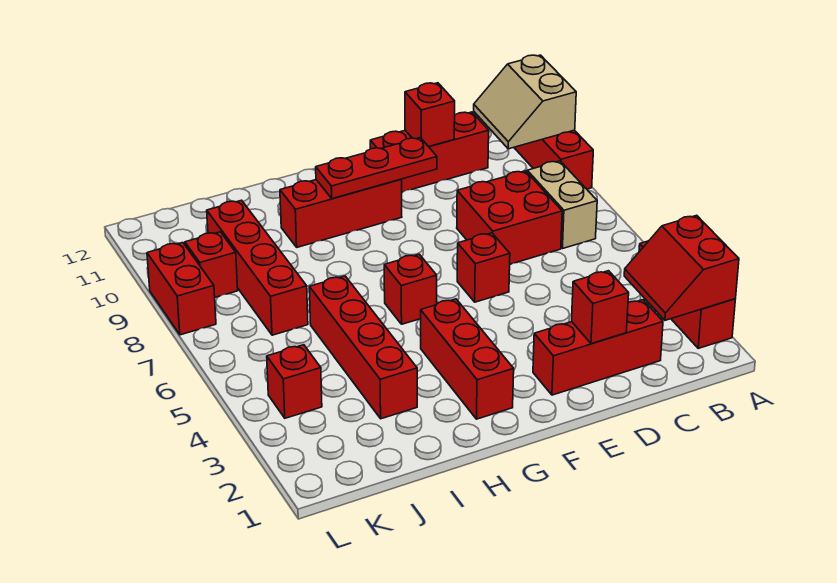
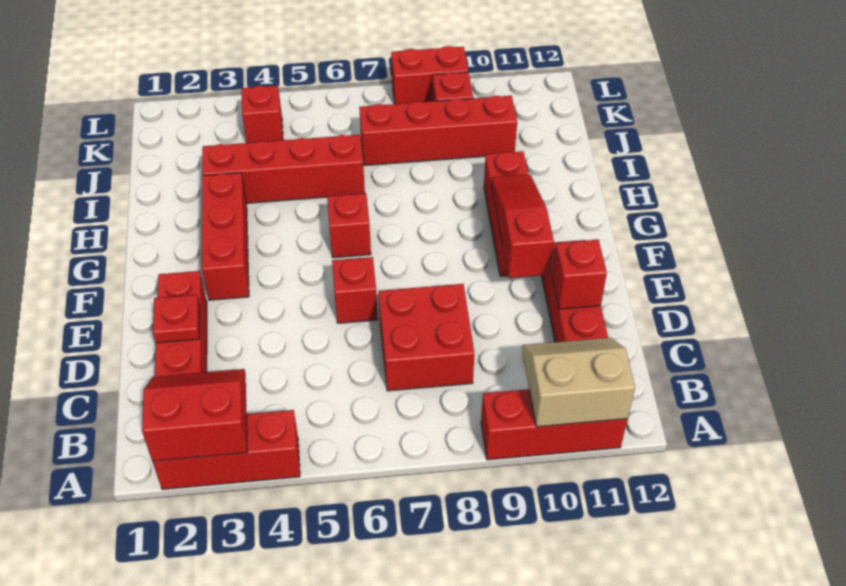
tan brick B7:B8 level 1 -> none
red brick D2 level 2 -> red plate D2 level 2
red plate E10:G10 level 2 -> red slope E10:G10 level 2 top E
red brick G2:G4 level 1 -> red brick F3:H3 level 1

